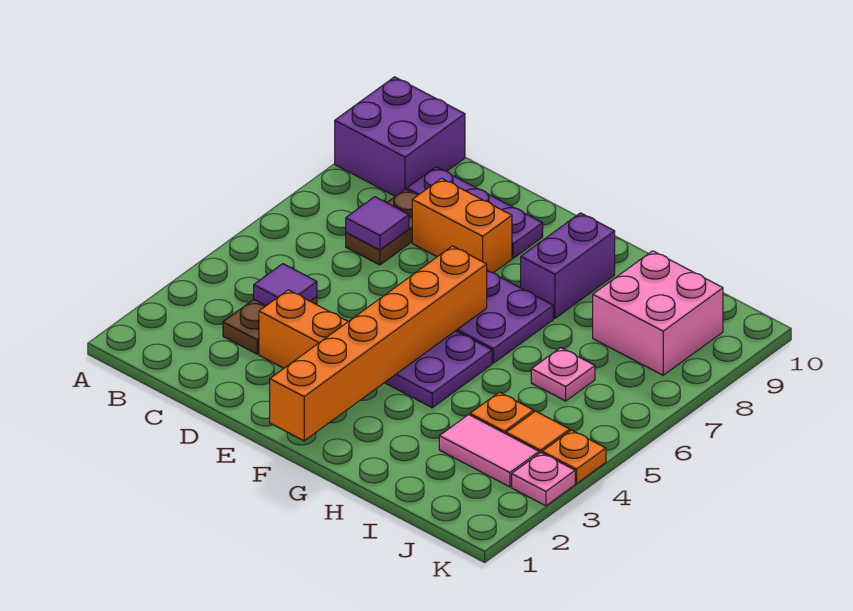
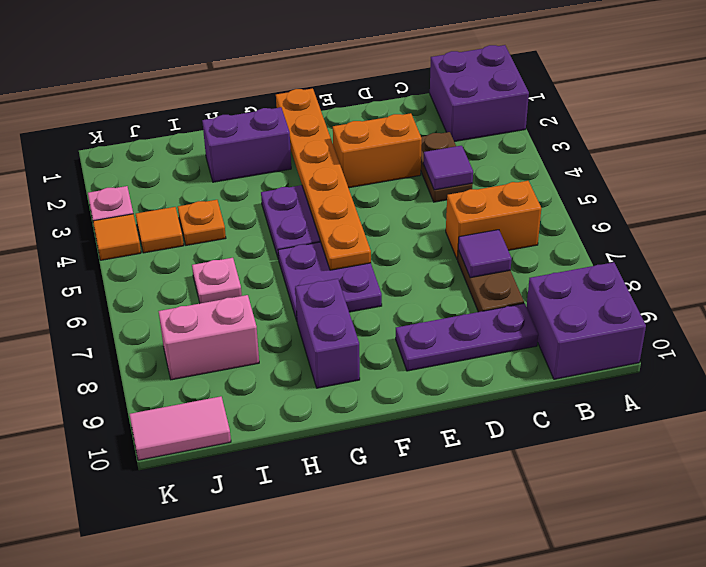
none -> purple brick A1:B2 level 1
orange brick D8:E8 level 1 -> orange brick B6:C6 level 1
orange brick F1:F6 level 2 -> orange plate F1:F6 level 2
none -> purple brick G2:H2 level 1
pink tile I3:J3 level 1 -> pink tile J10:K10 level 1
pink brick I8:J9 level 1 -> pink brick I8:J8 level 1
orange plate K4 level 1 -> orange tile K4 level 1

